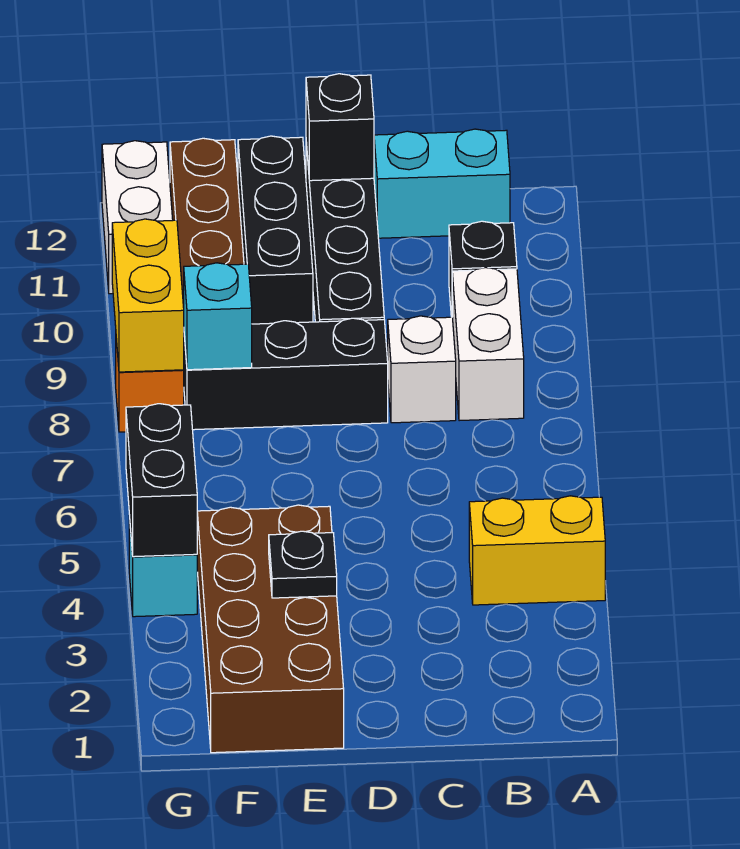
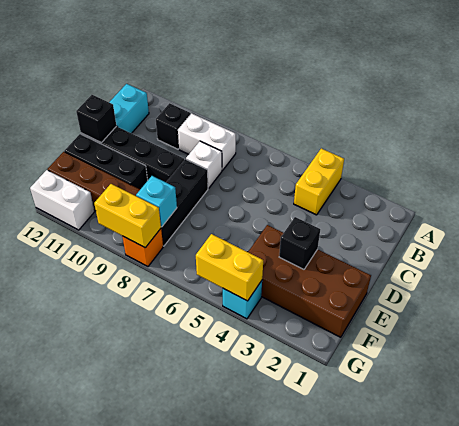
black plate E3 level 2 -> black brick E3 level 2
black brick G4:G5 level 2 -> yellow brick G4:G5 level 2

